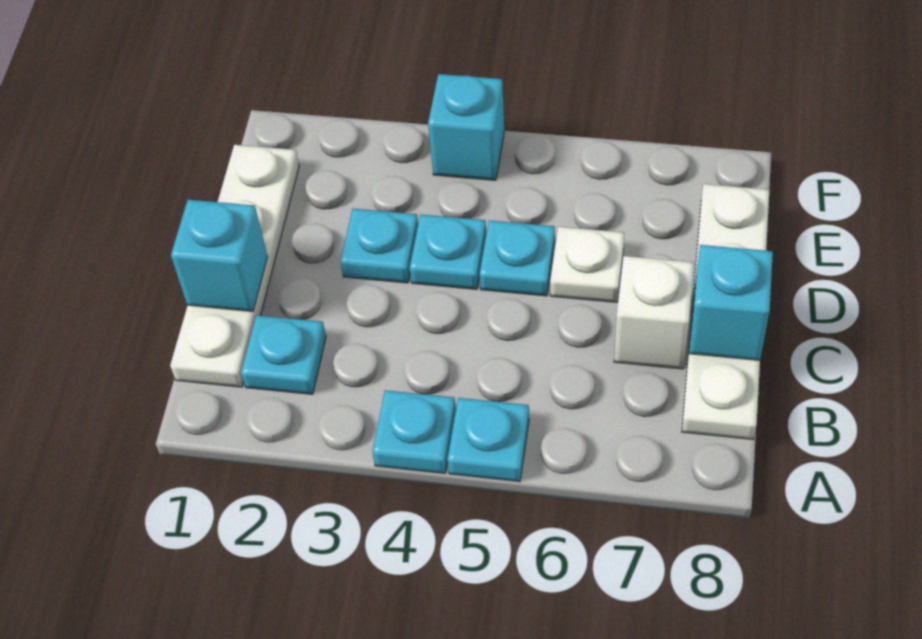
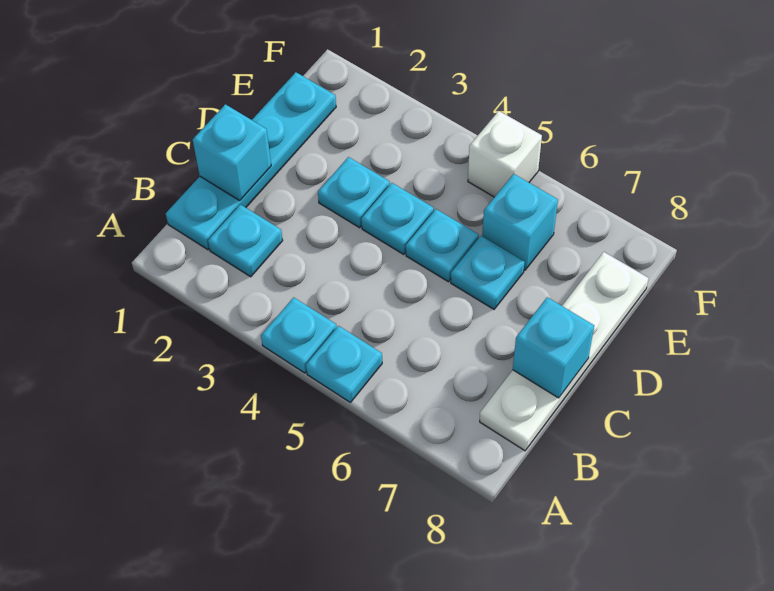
white plate B1:E1 level 1 -> cyan plate B1:E1 level 1
white brick C7 level 1 -> white brick F5 level 1
white plate D6 level 1 -> cyan plate D6 level 1
cyan brick F4 level 1 -> cyan brick E6 level 1

